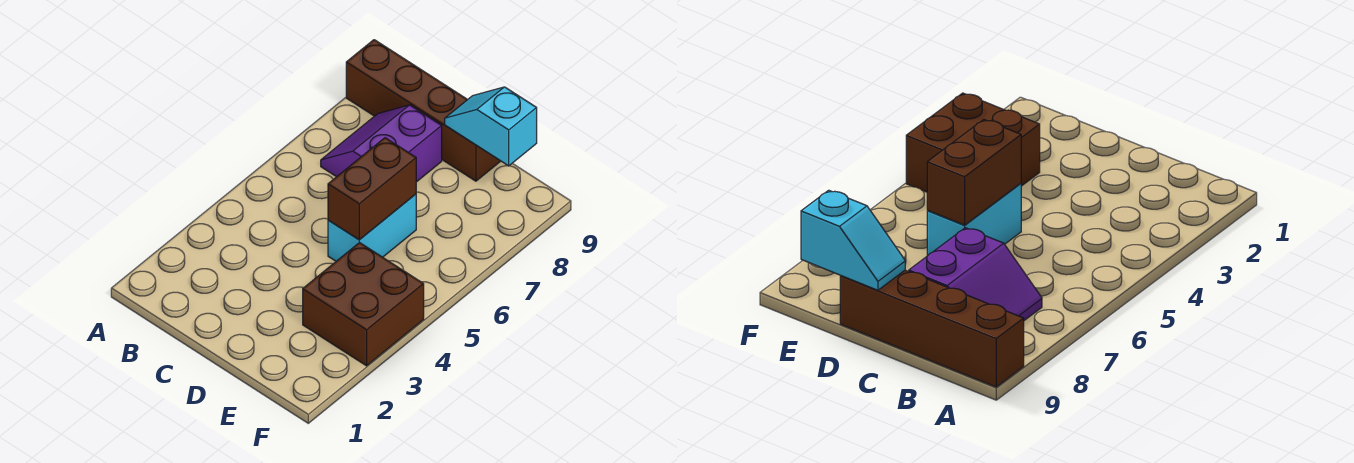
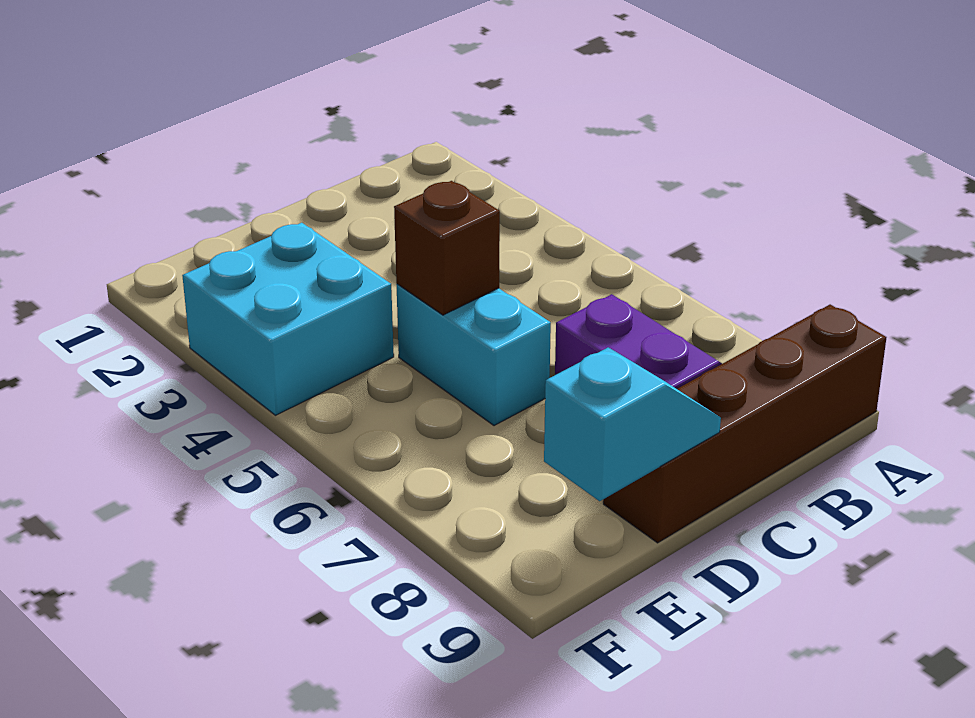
brown brick D5:D6 level 2 -> brown brick D5 level 2
brown brick E3:F4 level 1 -> cyan brick E3:F4 level 1

